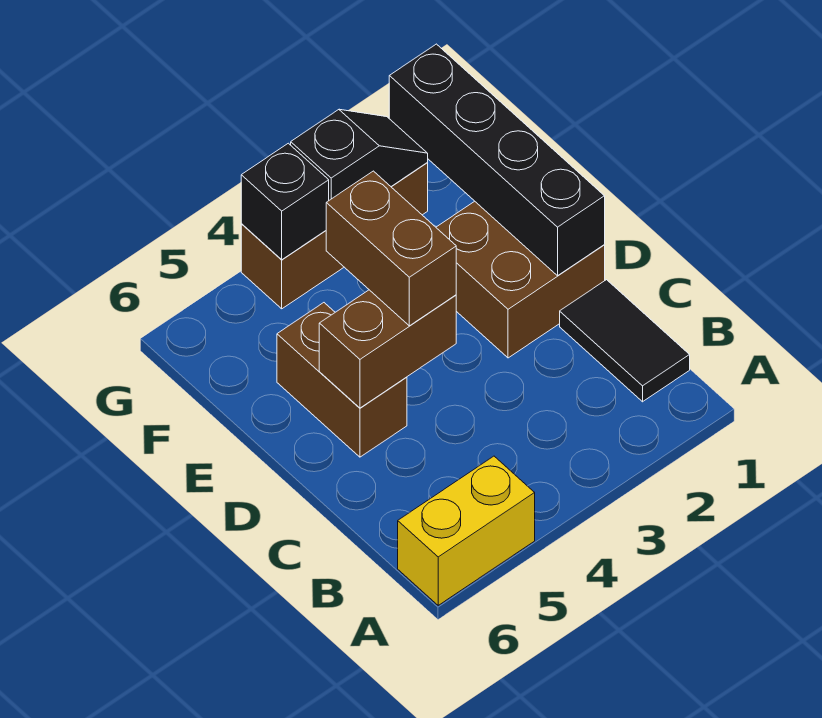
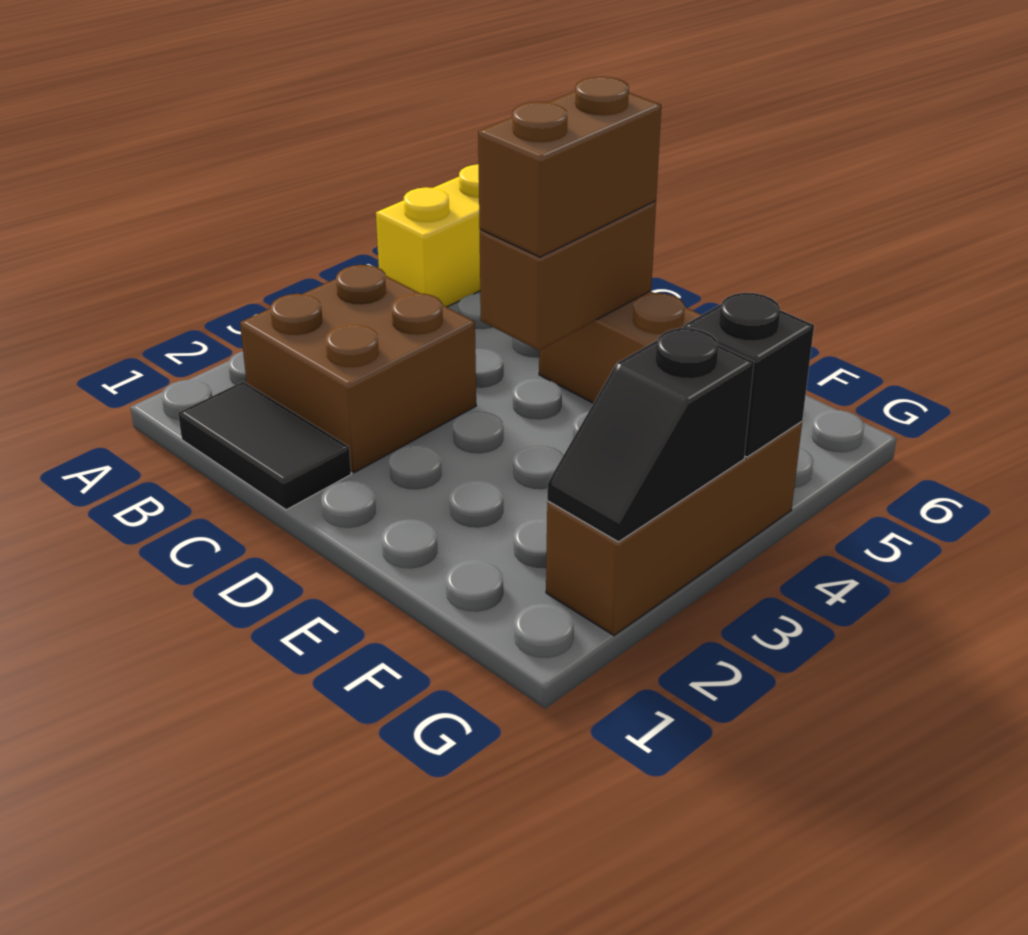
brown brick D1:E2 level 1 -> brown brick B2:C3 level 1
black brick D1:G1 level 2 -> none
brown brick D4:E4 level 3 -> brown brick D4:D5 level 3

